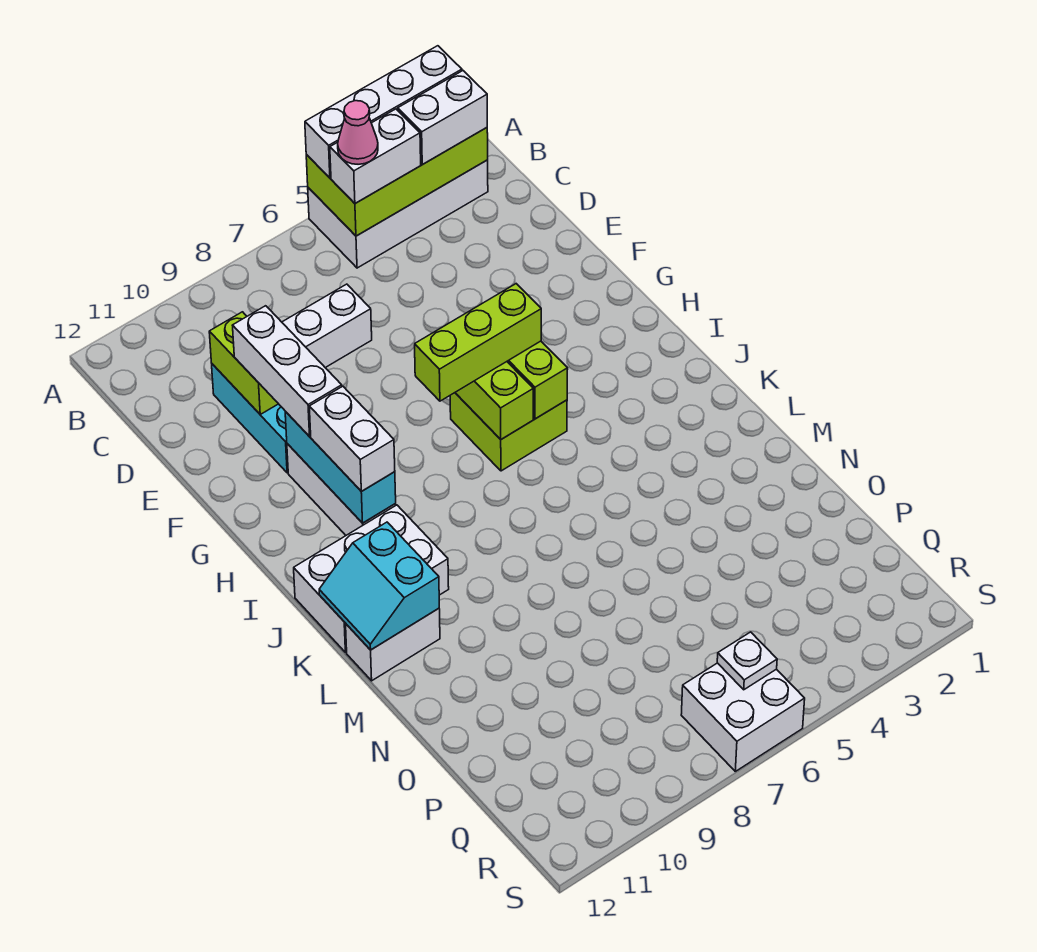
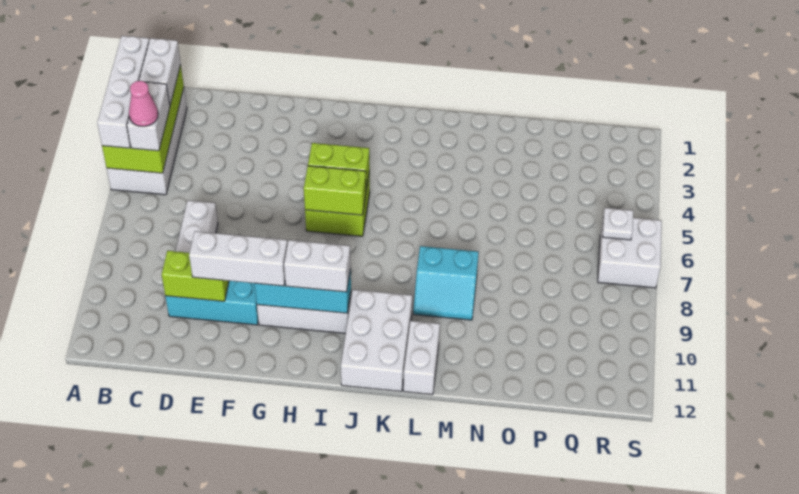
lime brick H5:H7 level 3 -> none
cyan slope K11:L12 level 2 top 11 -> cyan slope L8:M9 level 1 top 8

